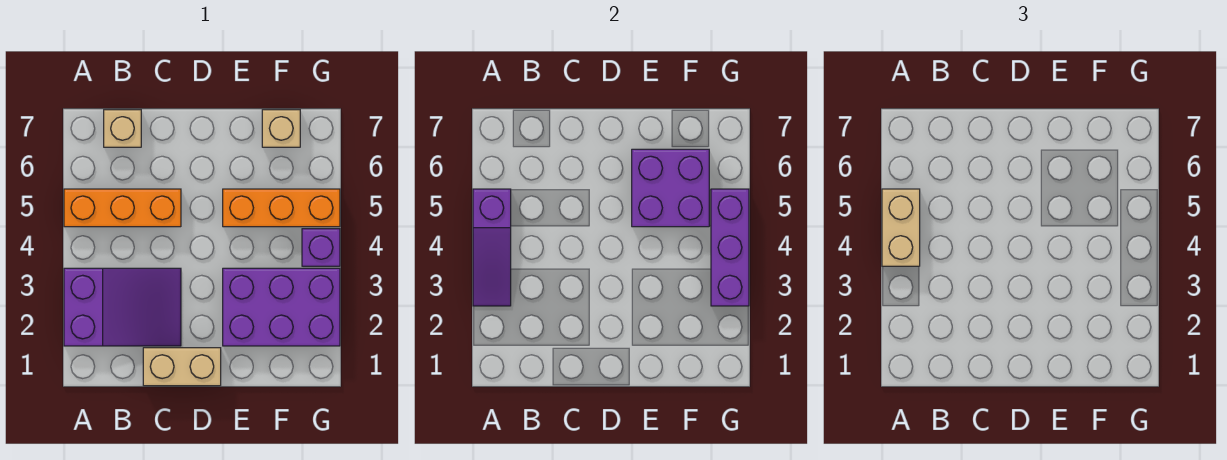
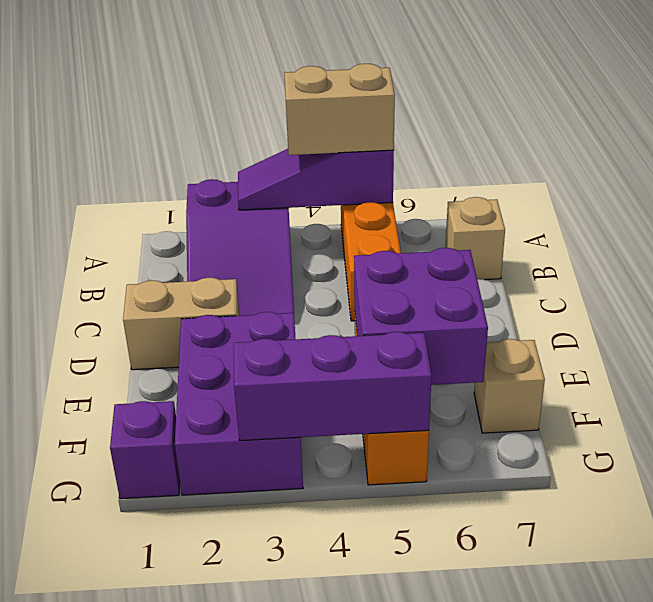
tan brick C1:D1 level 1 -> tan brick D1:D2 level 1
purple brick G4 level 1 -> purple brick G1 level 1

